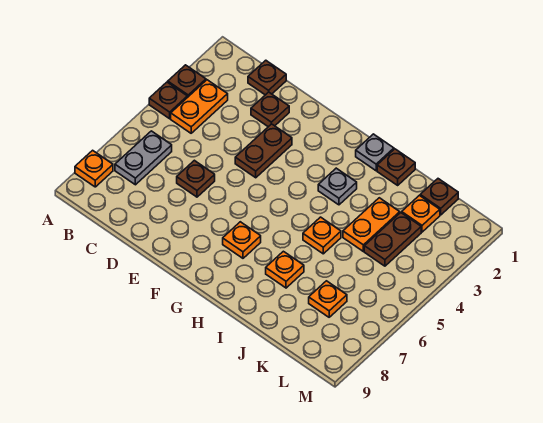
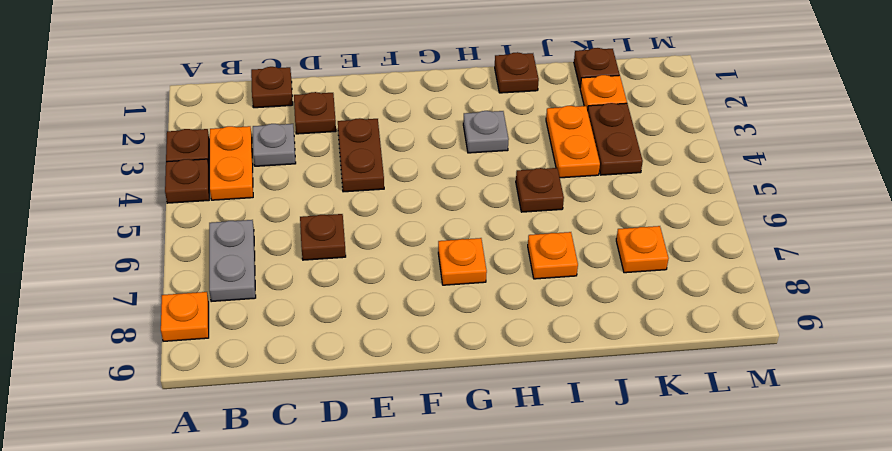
grey plate H1 level 1 -> grey plate C3 level 1
orange plate I5 level 1 -> brown plate I5 level 1

